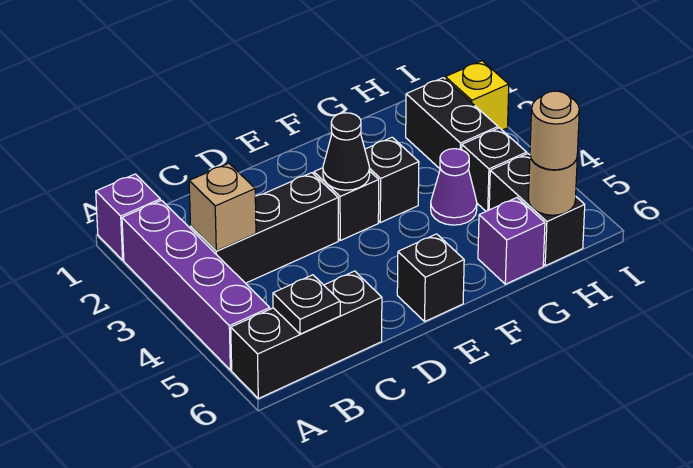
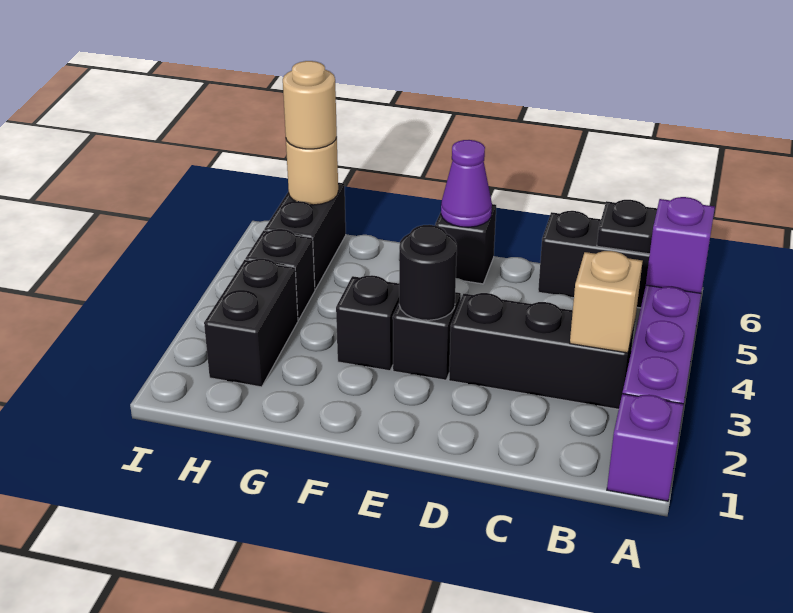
black cone E3 level 2 -> black round brick E3 level 2
purple cone G4 level 1 -> purple cone E6 level 2
purple brick G6 level 1 -> purple brick A5 level 2
yellow brick I2 level 1 -> none

